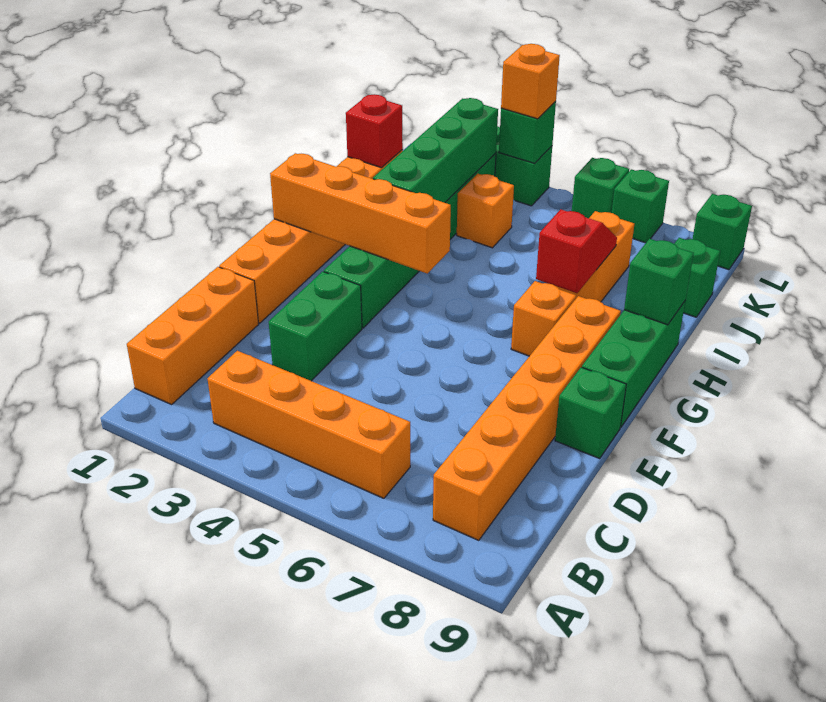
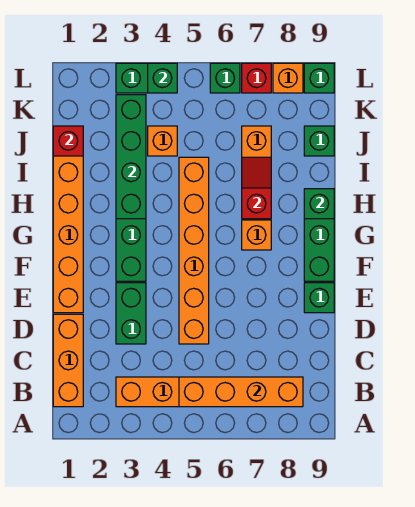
orange brick B8:G8 level 1 -> orange brick D5:I5 level 1
orange brick G1:G4 level 2 -> orange brick B5:B8 level 2
orange brick L4 level 3 -> orange brick L8 level 1
green brick L7 level 1 -> red brick L7 level 1

